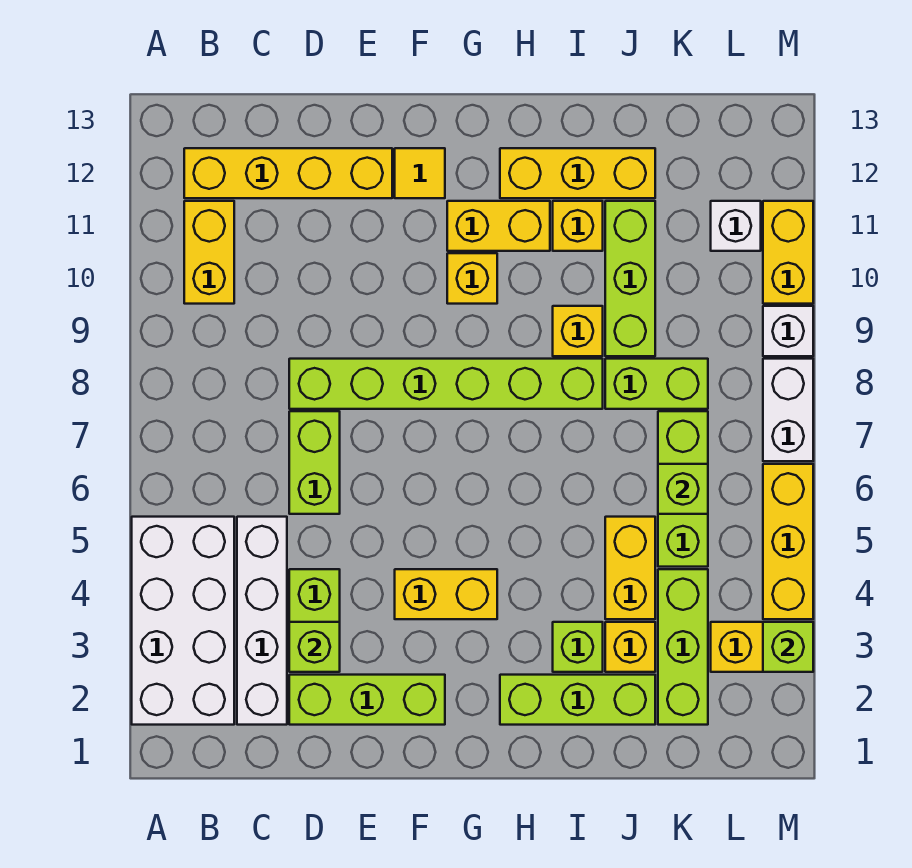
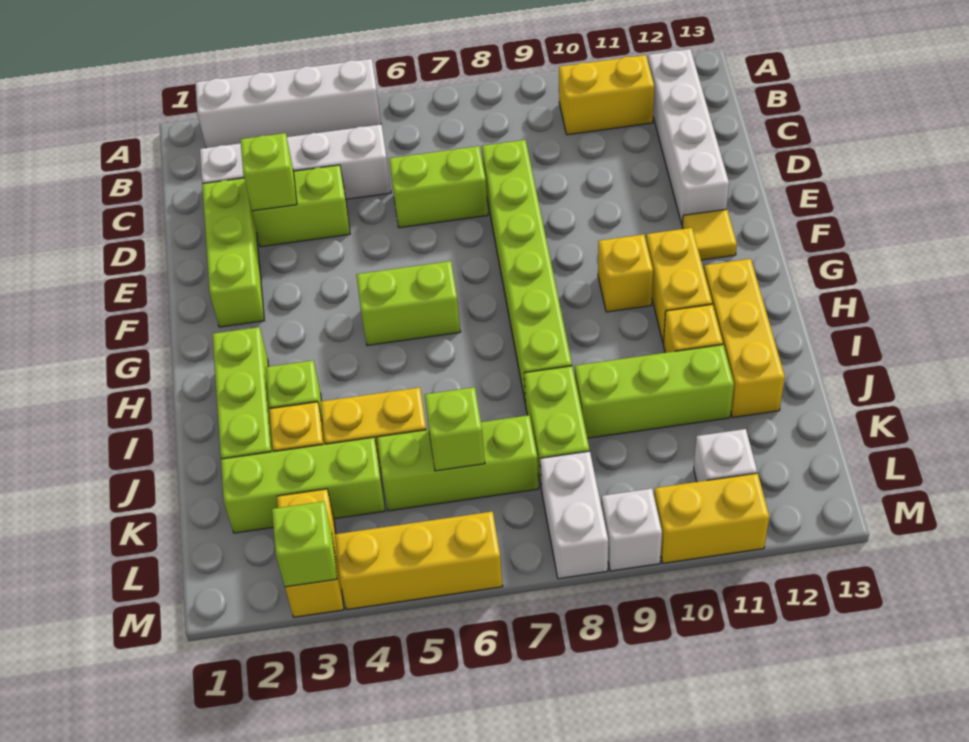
white brick A2:B5 level 1 -> white brick A2:A5 level 1
yellow brick B12:E12 level 1 -> white brick B12:E12 level 1
yellow brick F4:G4 level 1 -> none
none -> lime brick G5:G6 level 1
yellow brick I9 level 1 -> none
white brick M7:M8 level 1 -> white brick L8:M8 level 1

